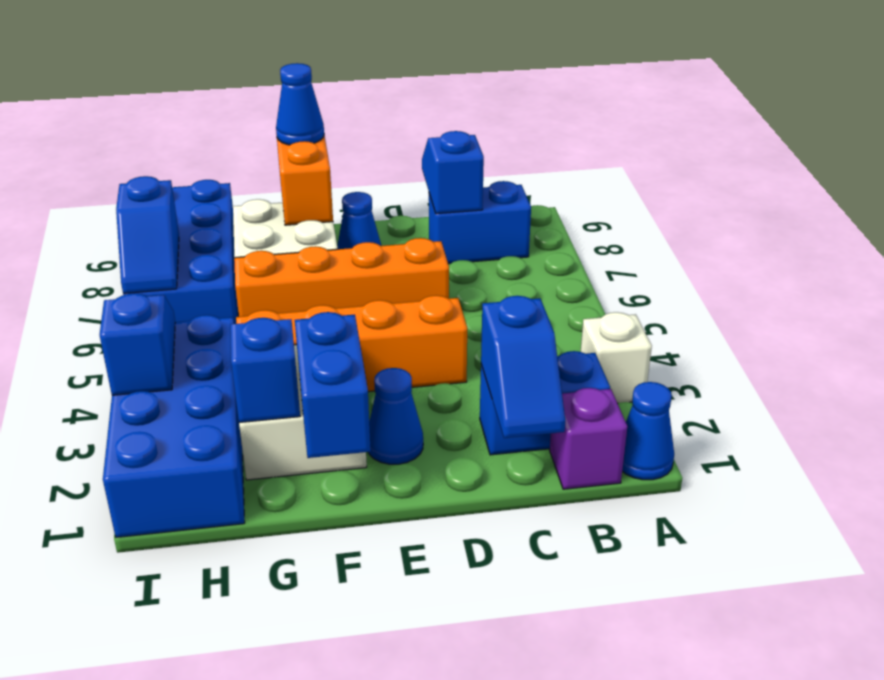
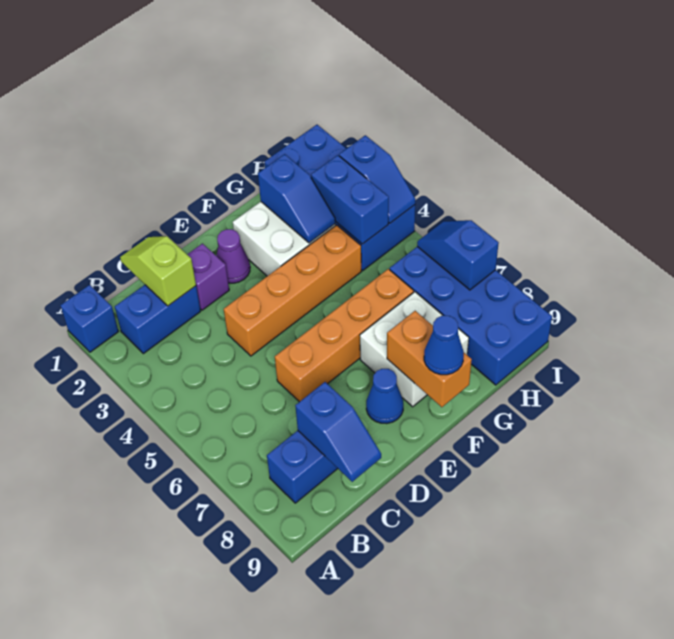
blue cone A1 level 1 -> blue brick A1 level 1
white brick A3 level 1 -> none
purple brick B1 level 1 -> purple brick D2 level 1
blue slope C1:C2 level 2 top 2 -> lime slope C1:C2 level 2 top 2
blue cone E2 level 1 -> purple cone E2 level 1
blue brick F1:F2 level 2 -> blue brick H3:H4 level 2

